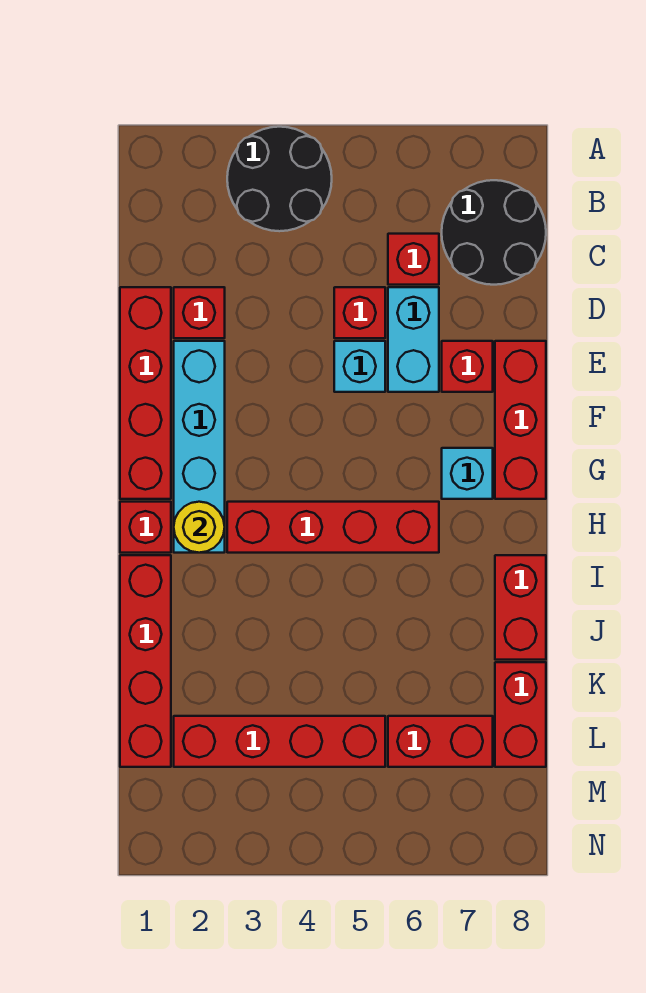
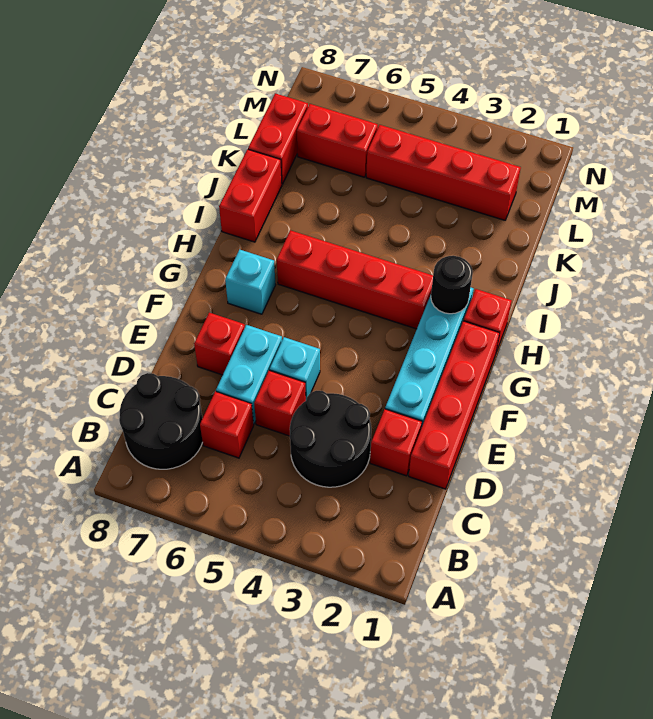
black round brick A3:B4 level 1 -> black round brick C3:D4 level 1
red brick E8:G8 level 1 -> none
yellow round brick H2 level 2 -> black round brick H2 level 2
red brick I1:L1 level 1 -> none

